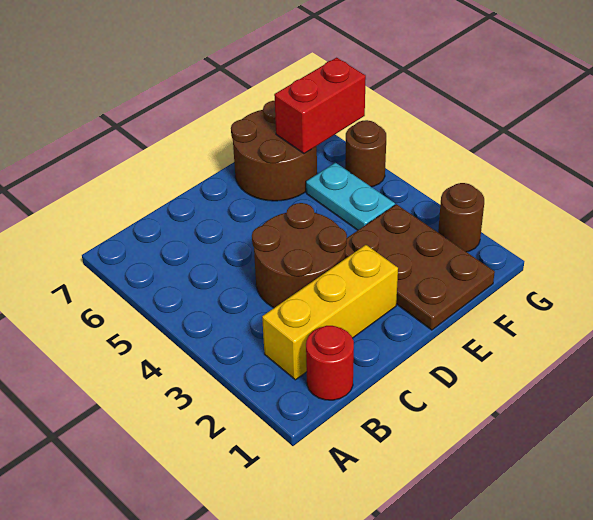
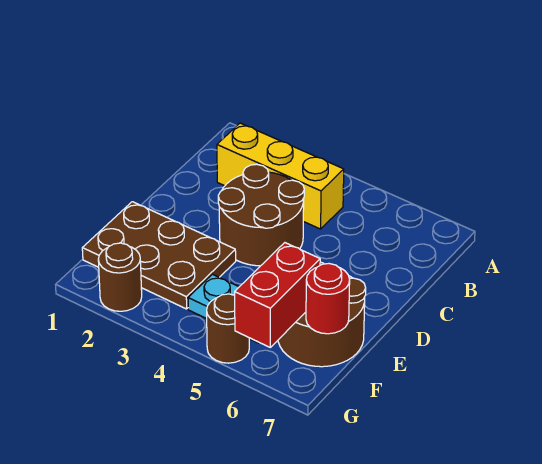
red round brick B1 level 1 -> red round brick F7 level 2
yellow brick B2:D2 level 1 -> yellow brick B2:B4 level 1

